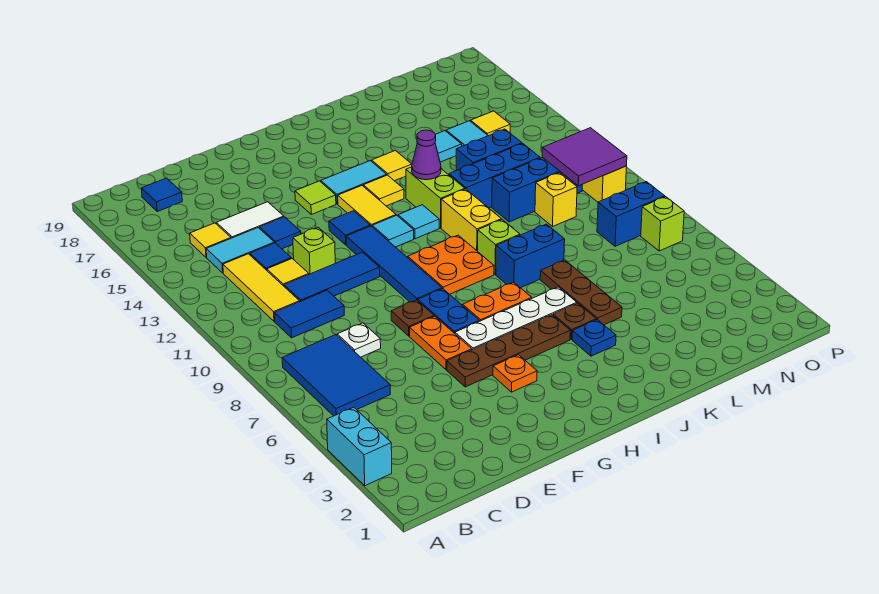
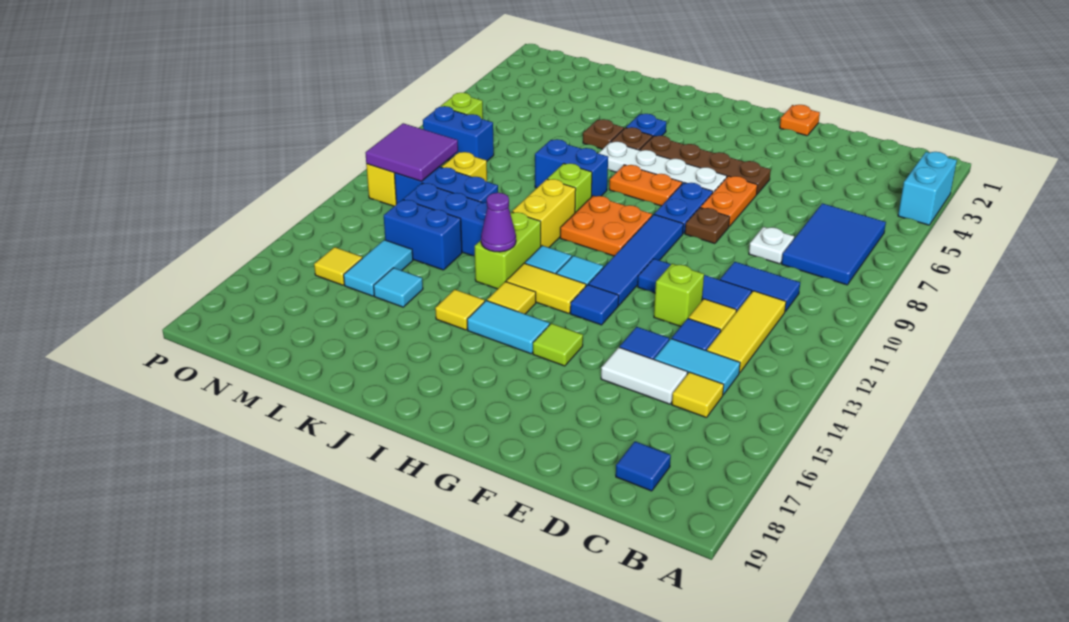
orange plate G4 level 1 -> orange plate F1 level 1
yellow tile H13:H14 level 1 -> yellow tile H13:I13 level 1
brown plate K5:K7 level 1 -> brown plate K5 level 1

